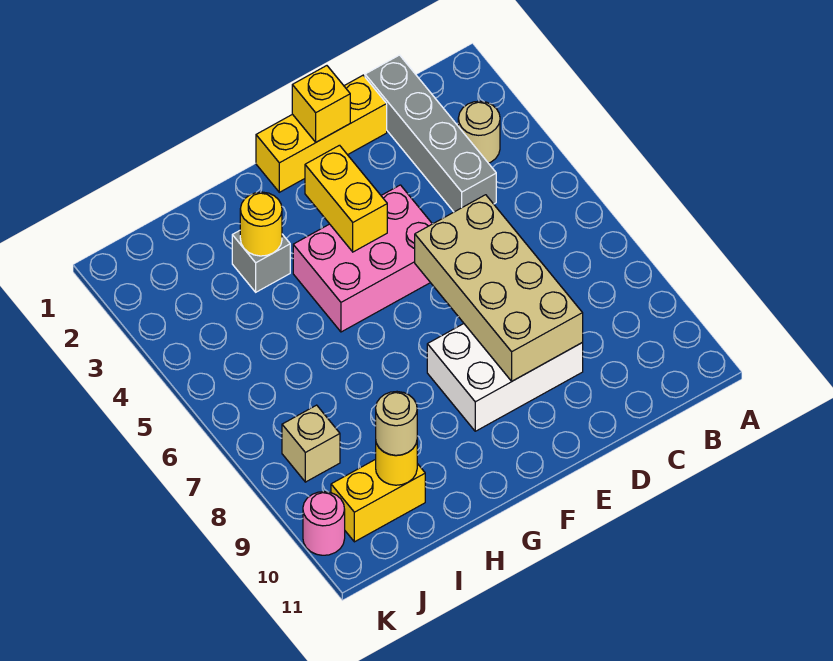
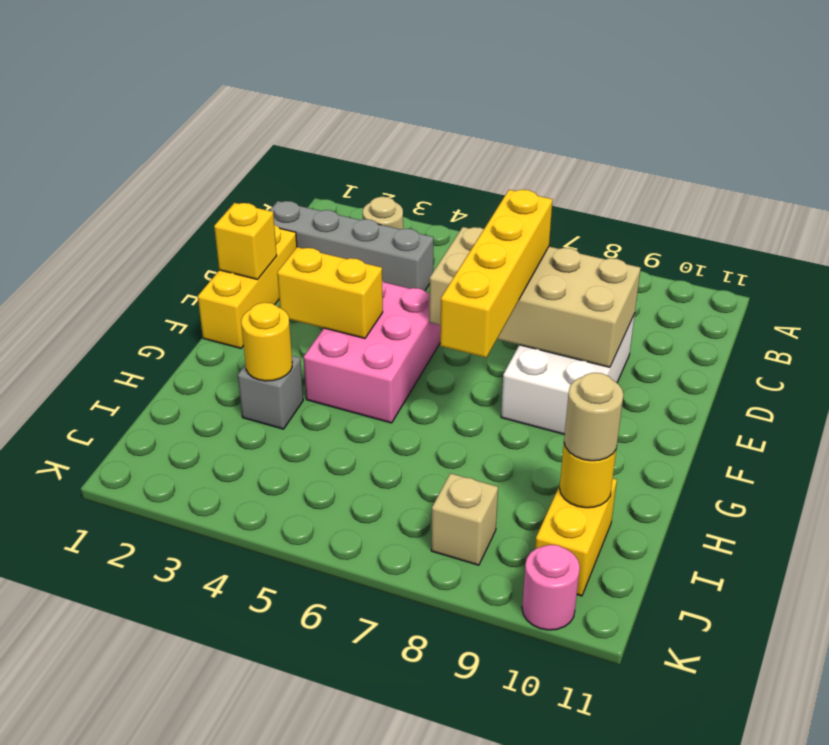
none -> yellow brick D7:G7 level 3

